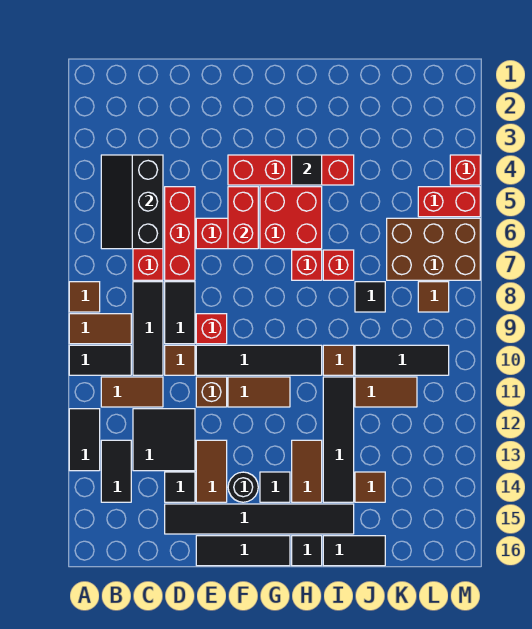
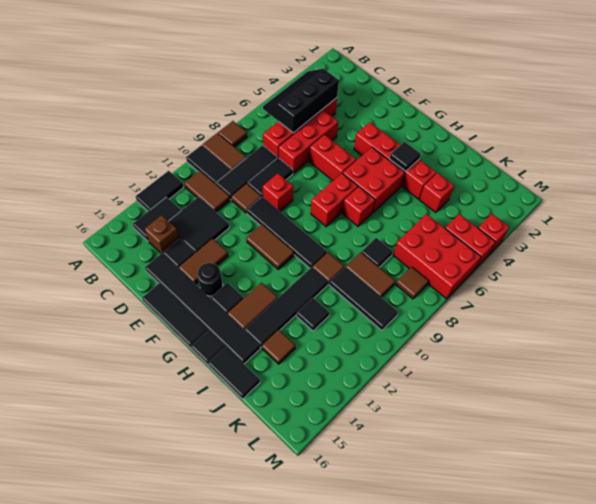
brown brick E11 level 1 -> brown brick C14 level 1
red brick F5:F6 level 2 -> red brick G7:G8 level 1
red brick I7 level 1 -> red brick J4 level 1
brown tile J11:K11 level 1 -> brown tile J9:K9 level 1
none -> black tile J12 level 1
brown brick K6:M7 level 1 -> red brick K6:M7 level 1

